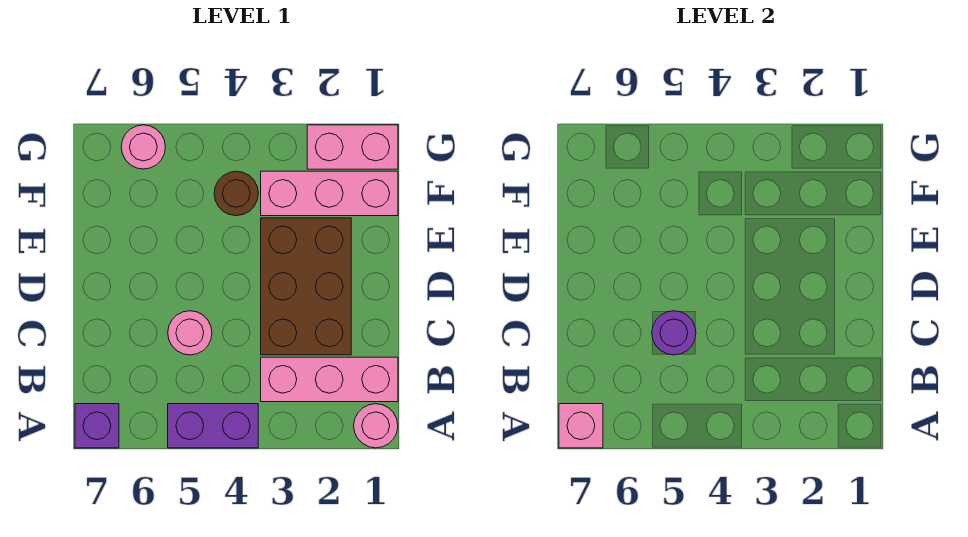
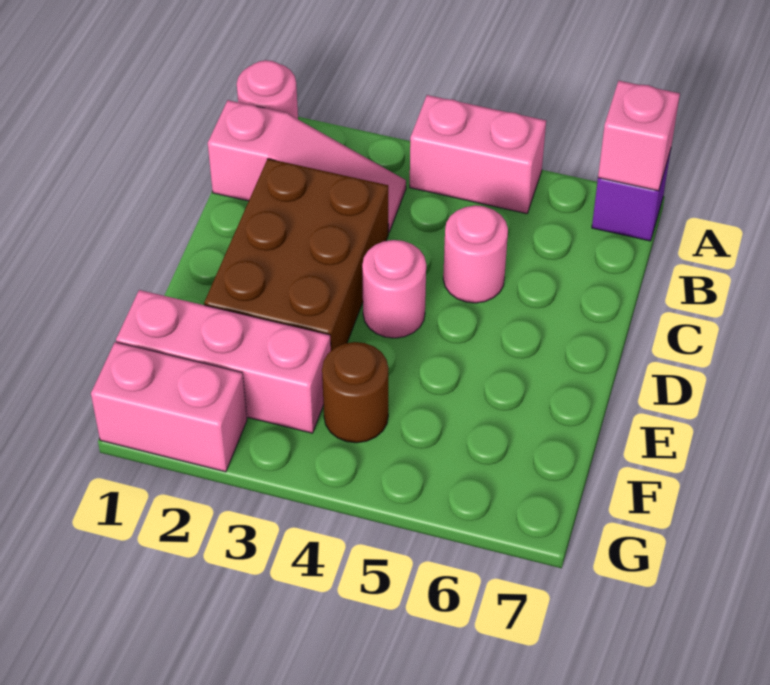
purple brick A4:A5 level 1 -> pink brick A4:A5 level 1
pink brick B1:B3 level 1 -> pink slope B1:B3 level 1 top 1
purple round brick C5 level 2 -> none
pink round brick G6 level 1 -> pink round brick D4 level 1

